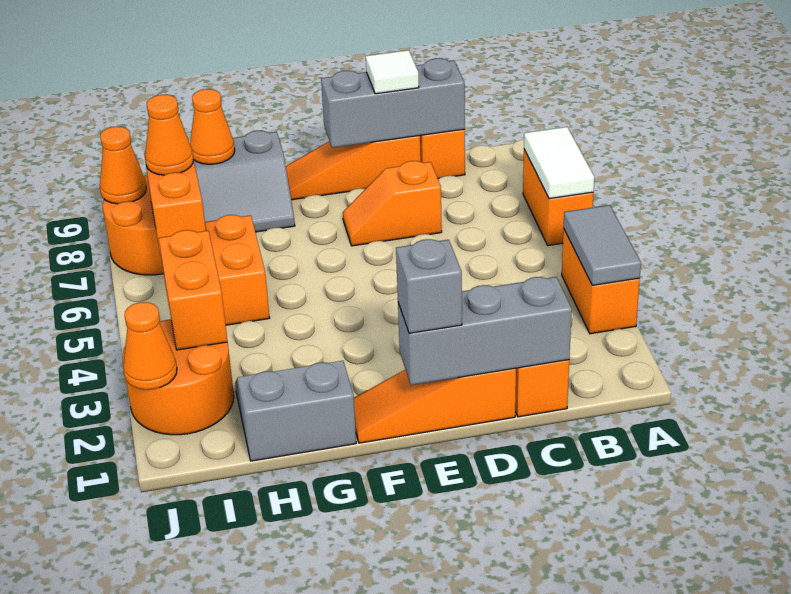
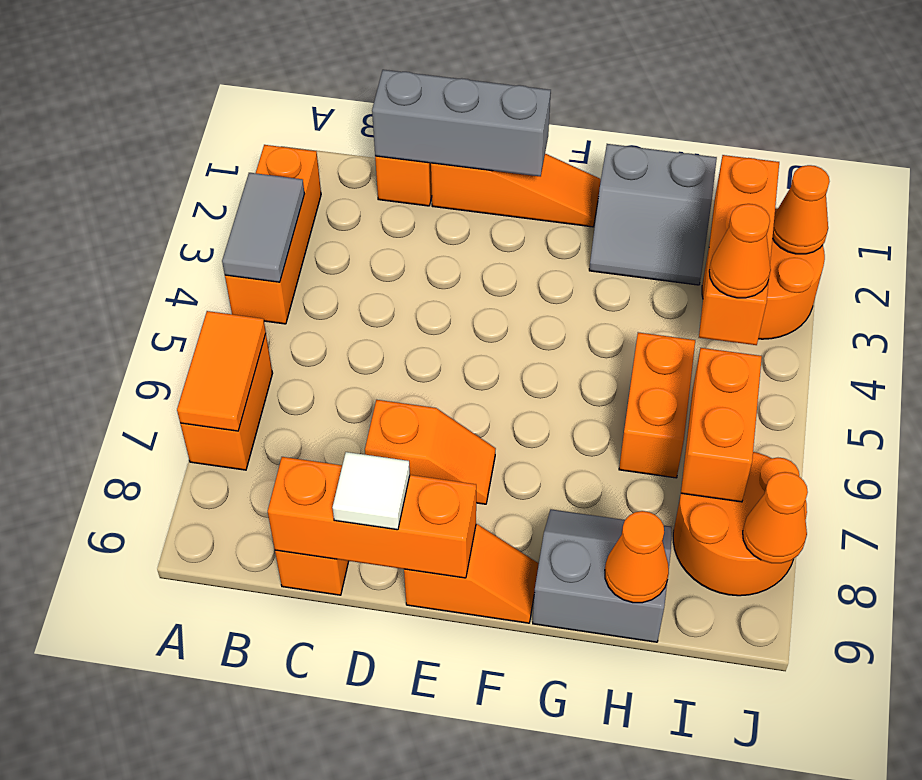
orange brick A3:A4 level 1 -> orange brick A2:A4 level 1
white tile A6:A7 level 2 -> orange tile A6:A7 level 2
grey brick C9:E9 level 2 -> orange brick C9:E9 level 2
orange slope D9:F9 level 1 top D -> orange slope E9:F9 level 1 top E
grey brick E1 level 3 -> none
orange brick I3:I4 level 2 -> orange brick I2:I4 level 2
orange cone I7 level 3 -> orange cone I4 level 3

